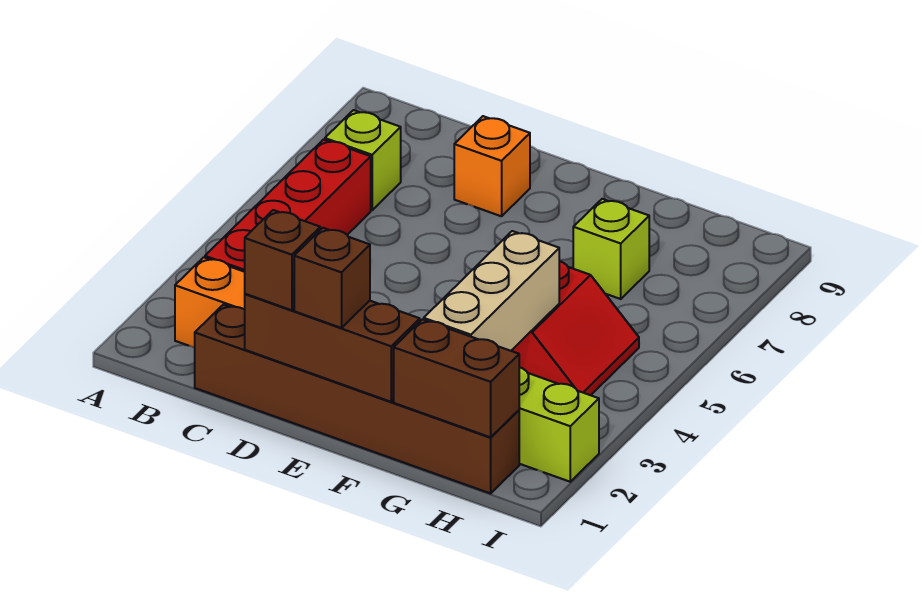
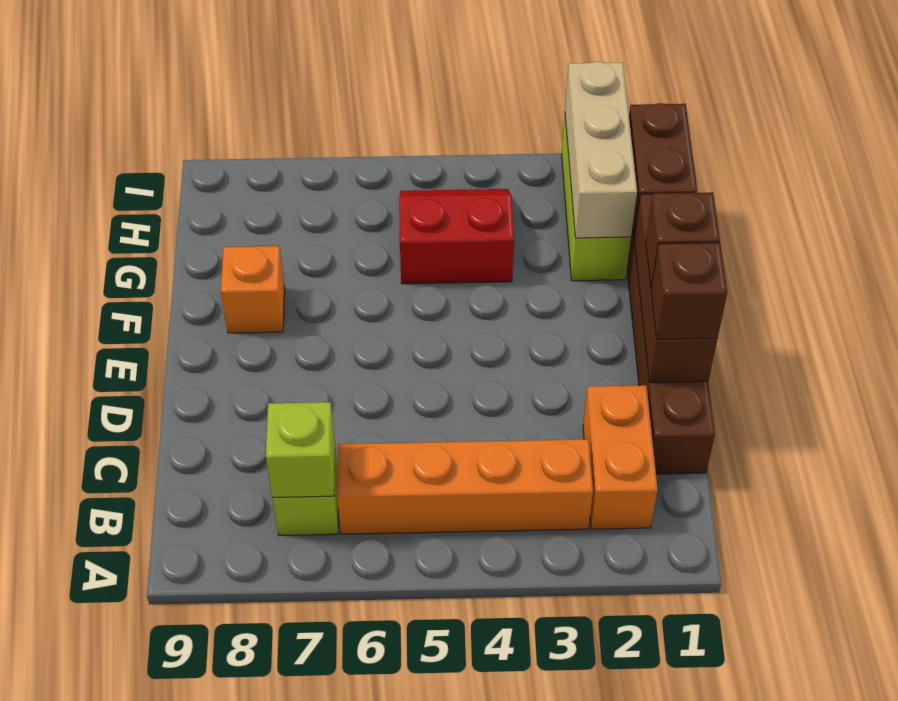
red brick B3:B6 level 1 -> orange brick B3:B6 level 1
orange brick D8 level 1 -> orange brick F8 level 1
tan brick G2:G4 level 2 -> tan brick G2:I2 level 2
lime brick G7 level 1 -> lime brick B7 level 2

